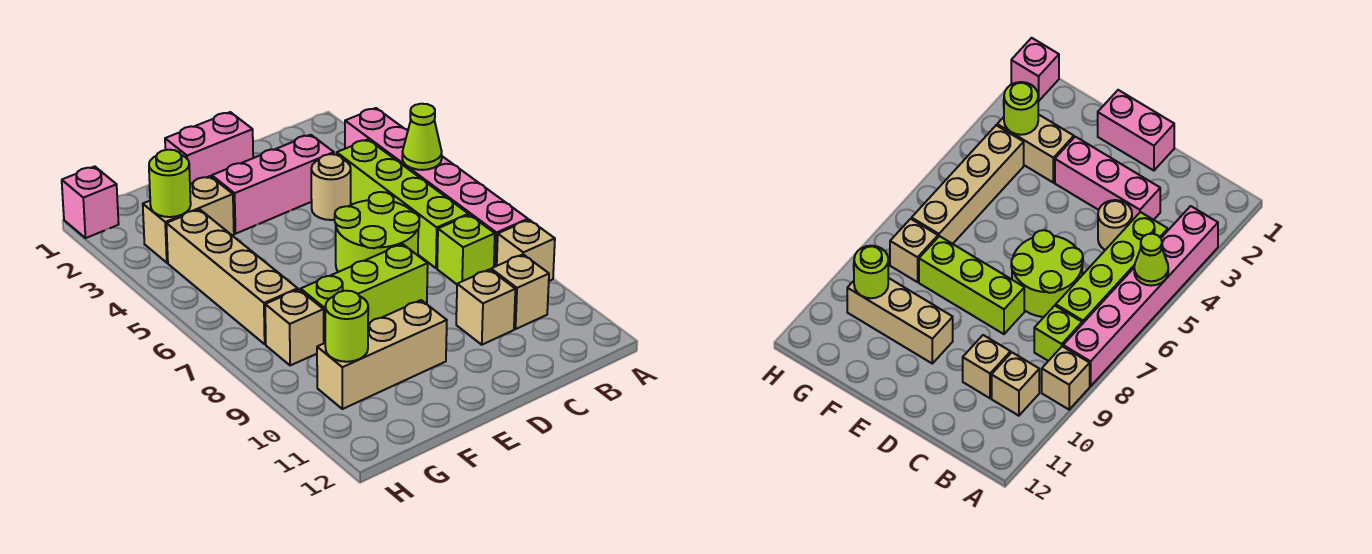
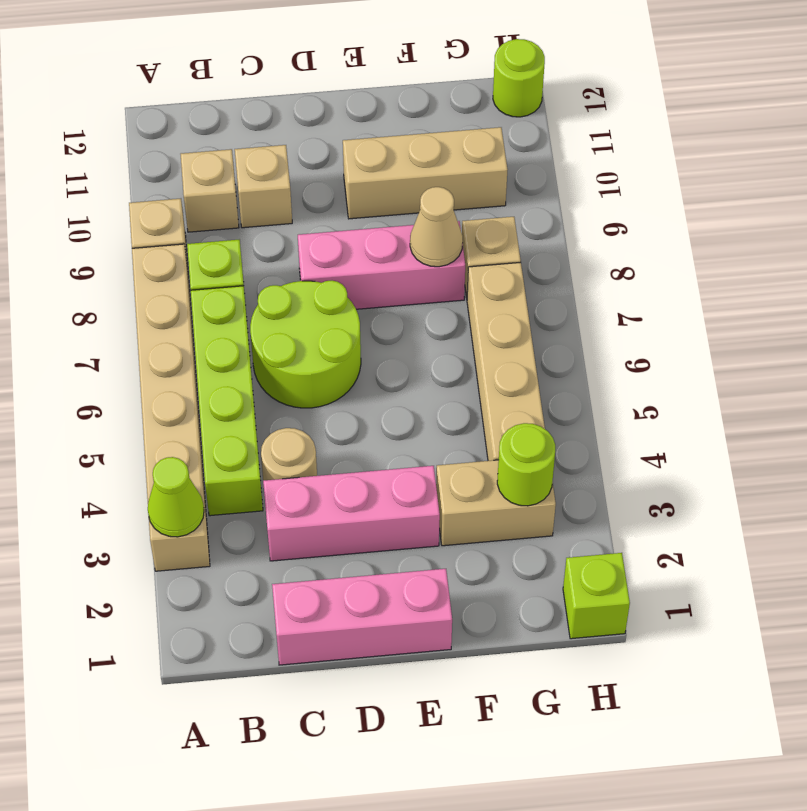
pink brick A3:A8 level 1 -> tan brick A3:A8 level 1
lime cone A5 level 2 -> lime cone A3 level 2
pink brick D1:E1 level 1 -> pink brick C1:E1 level 1
lime brick D8:F8 level 1 -> pink brick D8:F8 level 1
none -> tan cone F8 level 2
lime round brick G10 level 2 -> lime round brick H12 level 1
pink brick H1 level 1 -> lime brick H1 level 1

